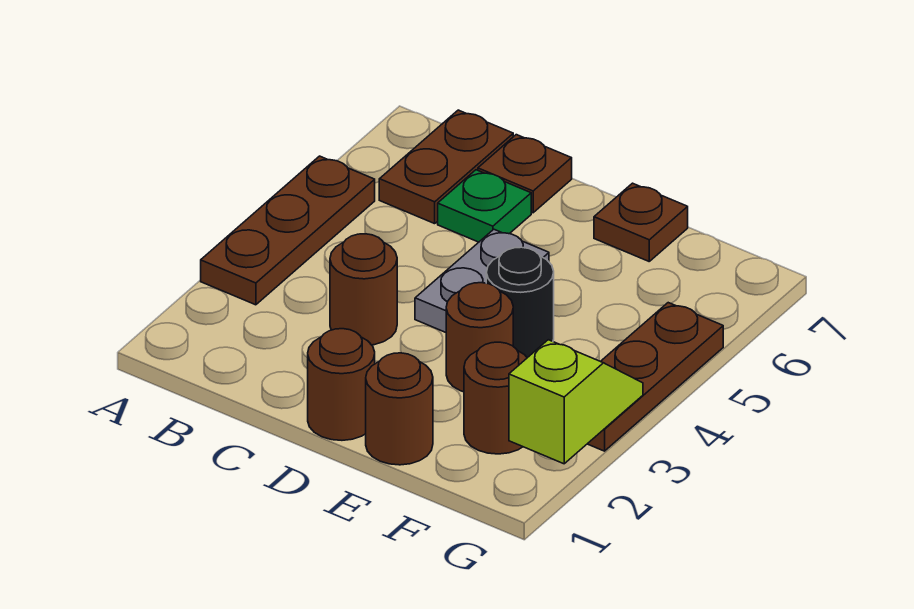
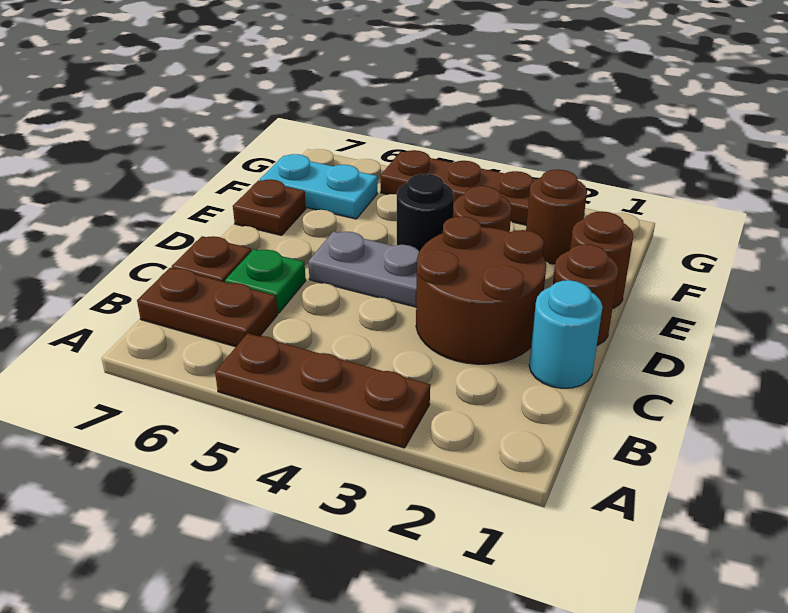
none -> cyan round brick C1 level 1
brown round brick C3 level 1 -> brown round brick C2:D3 level 1
none -> cyan plate F6:F7 level 1
lime slope G2:G3 level 2 top 2 -> none

